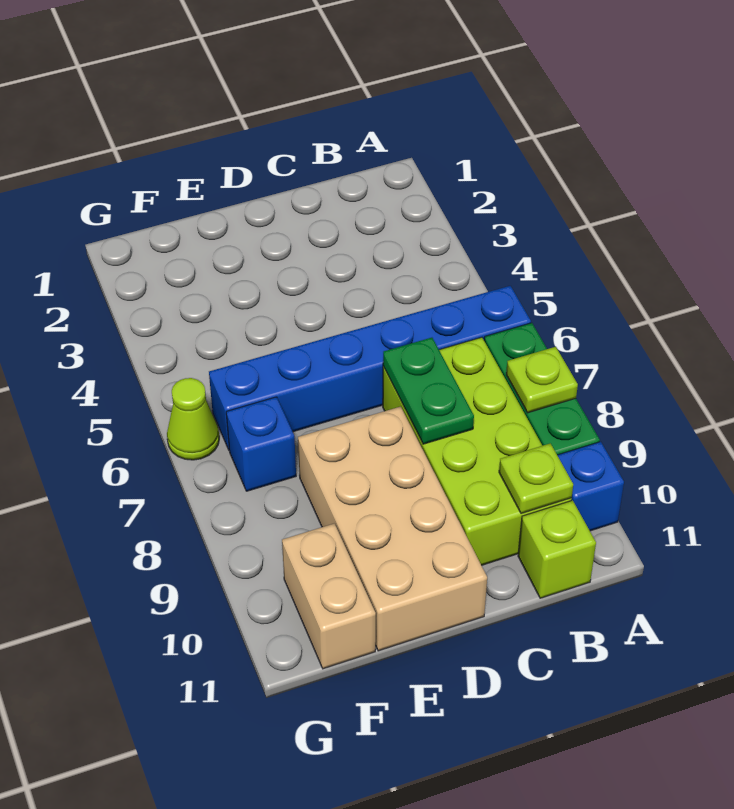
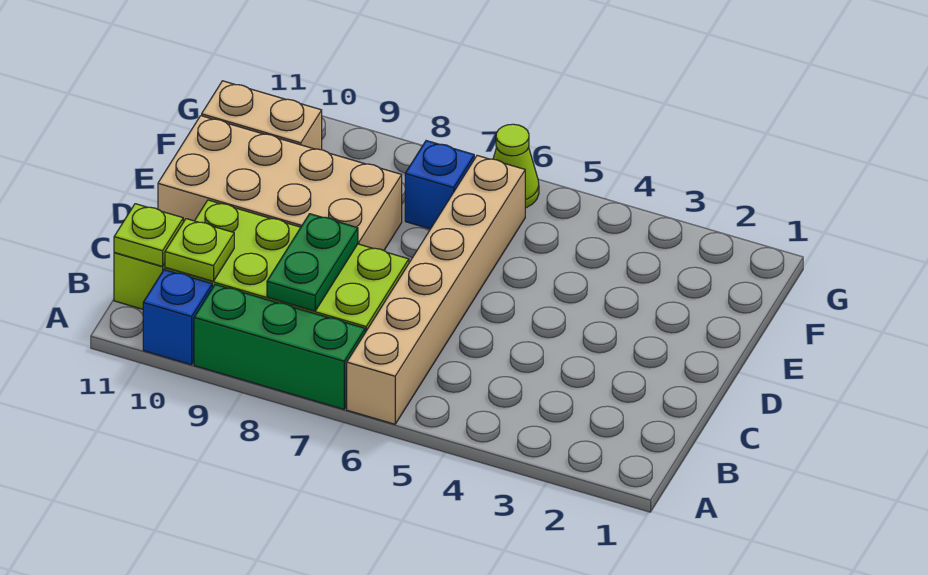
blue brick A6:F6 level 1 -> tan brick A6:F6 level 1
lime plate A8 level 2 -> lime plate B11 level 2
green plate C7:C8 level 2 -> green plate B8:C8 level 2

